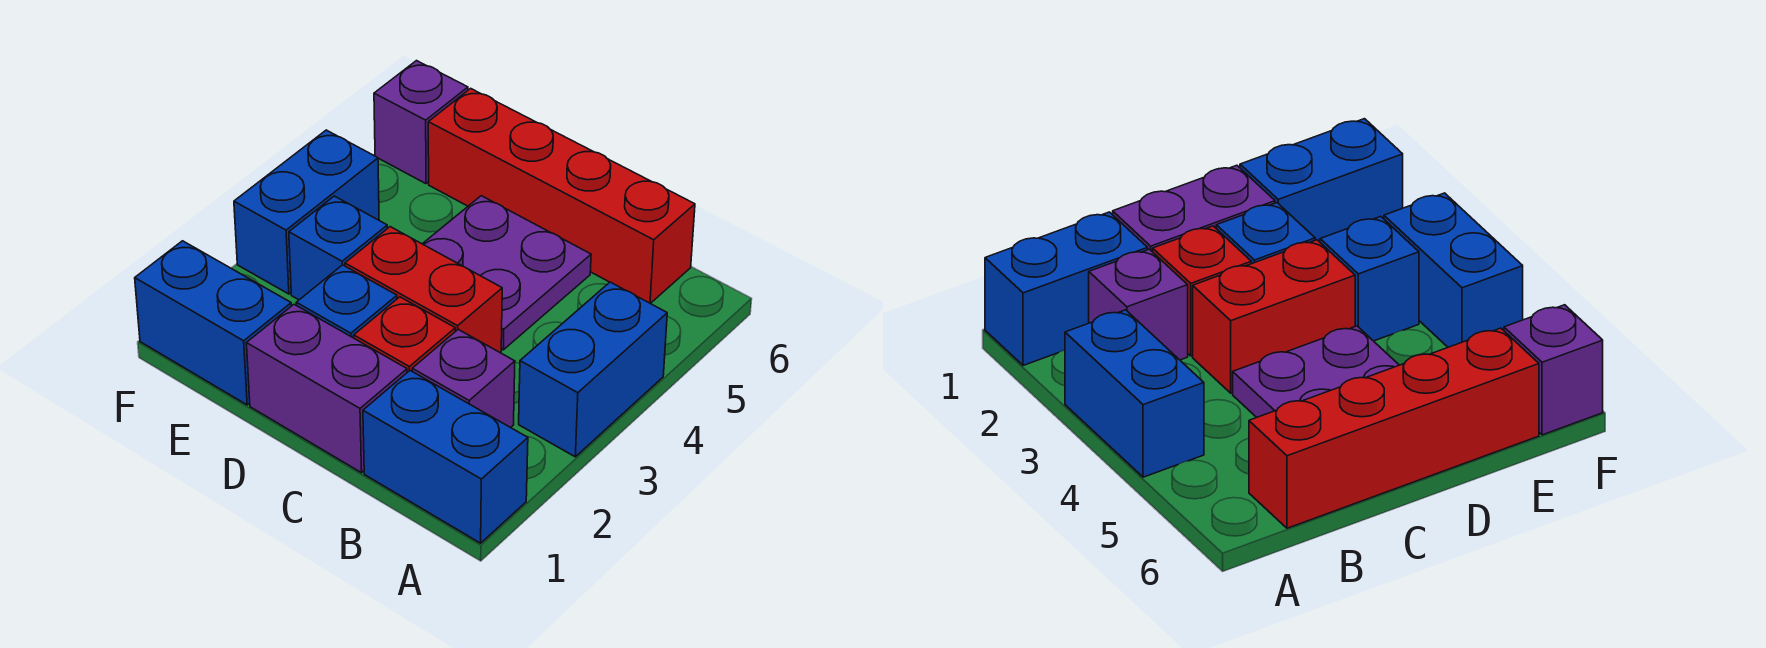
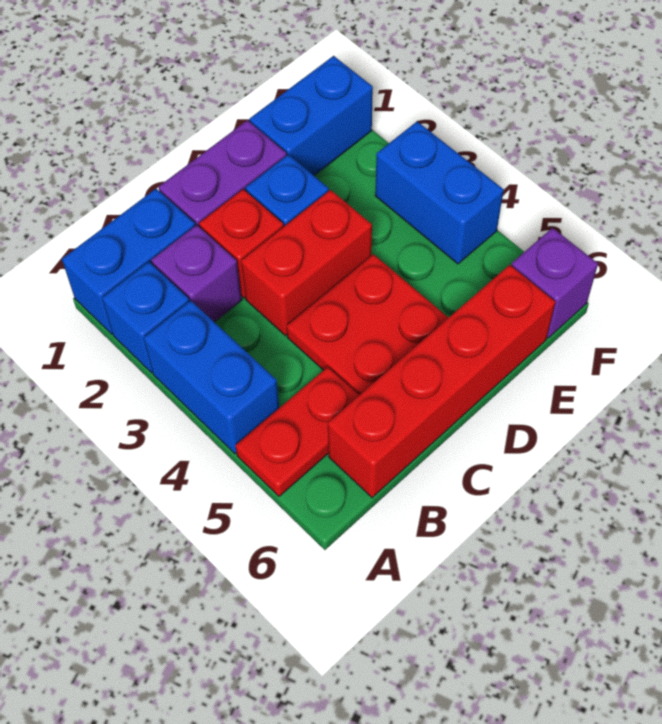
none -> red plate A5:B5 level 1
purple plate C4:D5 level 1 -> red plate C4:D5 level 1
blue brick E3 level 1 -> blue brick A2 level 1

